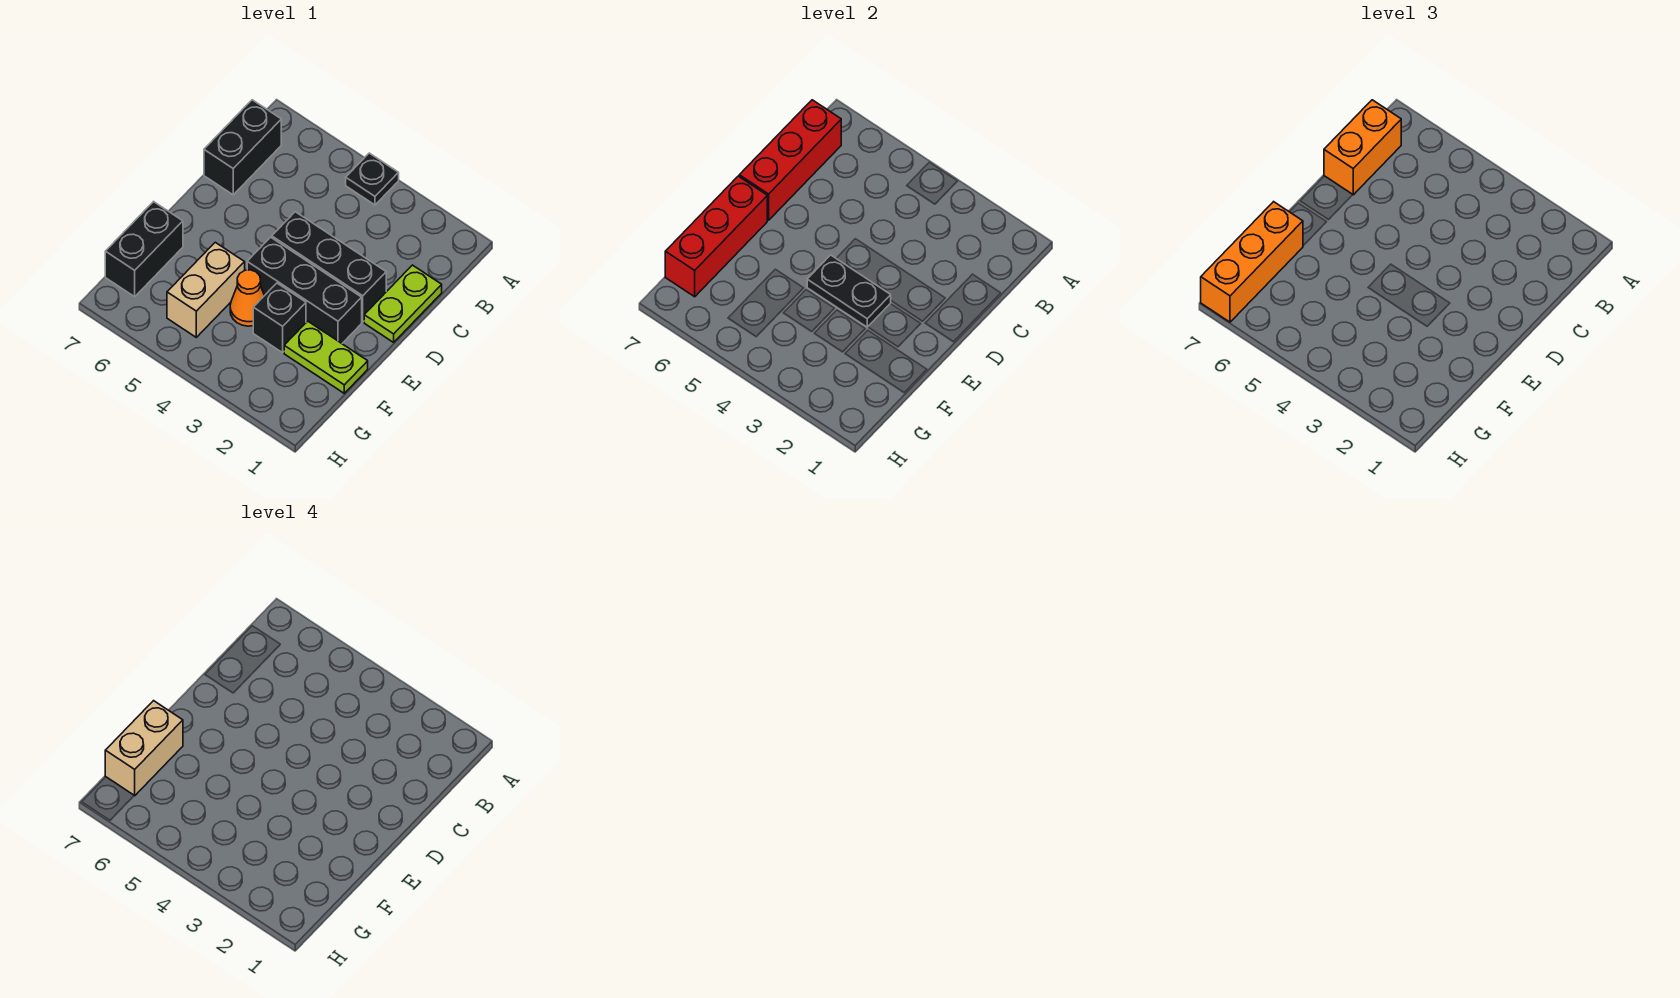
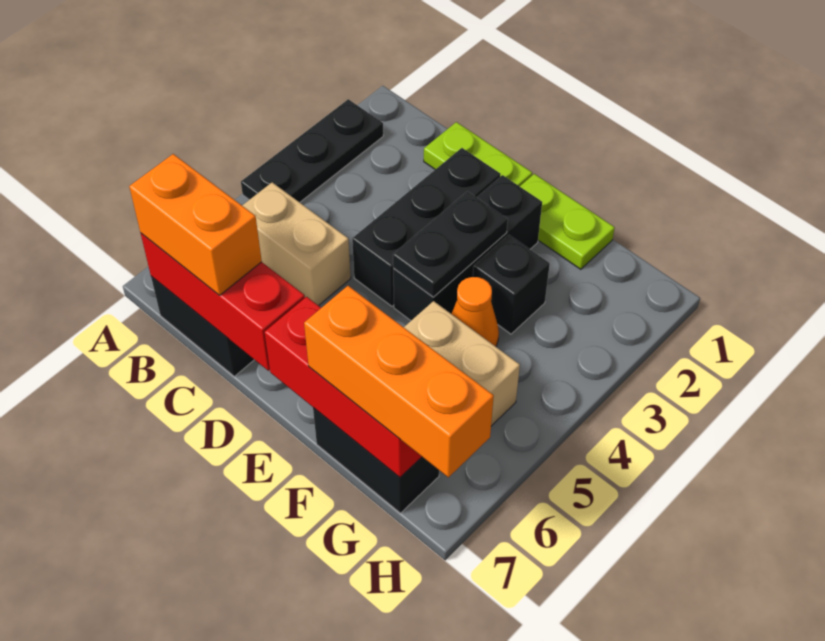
black plate A4 level 1 -> black plate A2:A4 level 1
lime plate F1:F2 level 1 -> lime plate E1:F1 level 1
tan brick F7:G7 level 4 -> tan brick B5:C5 level 1

